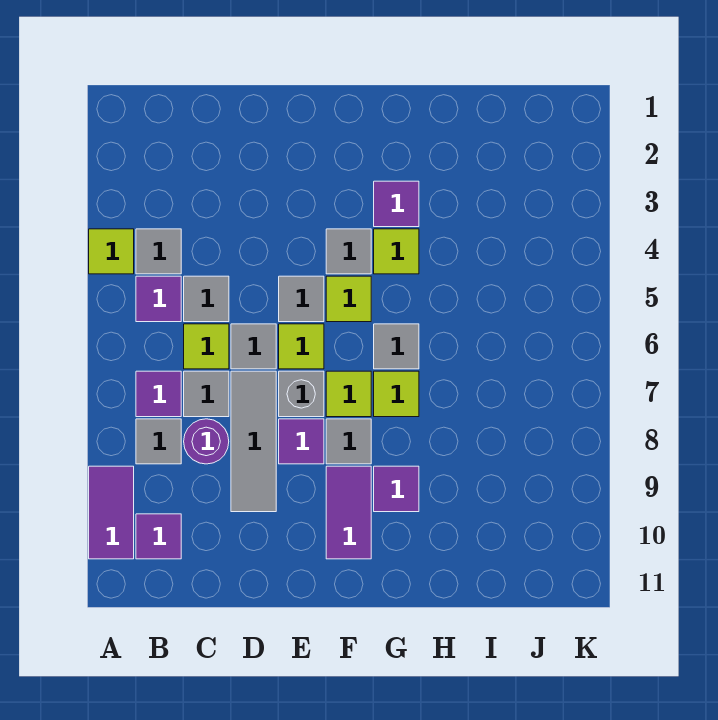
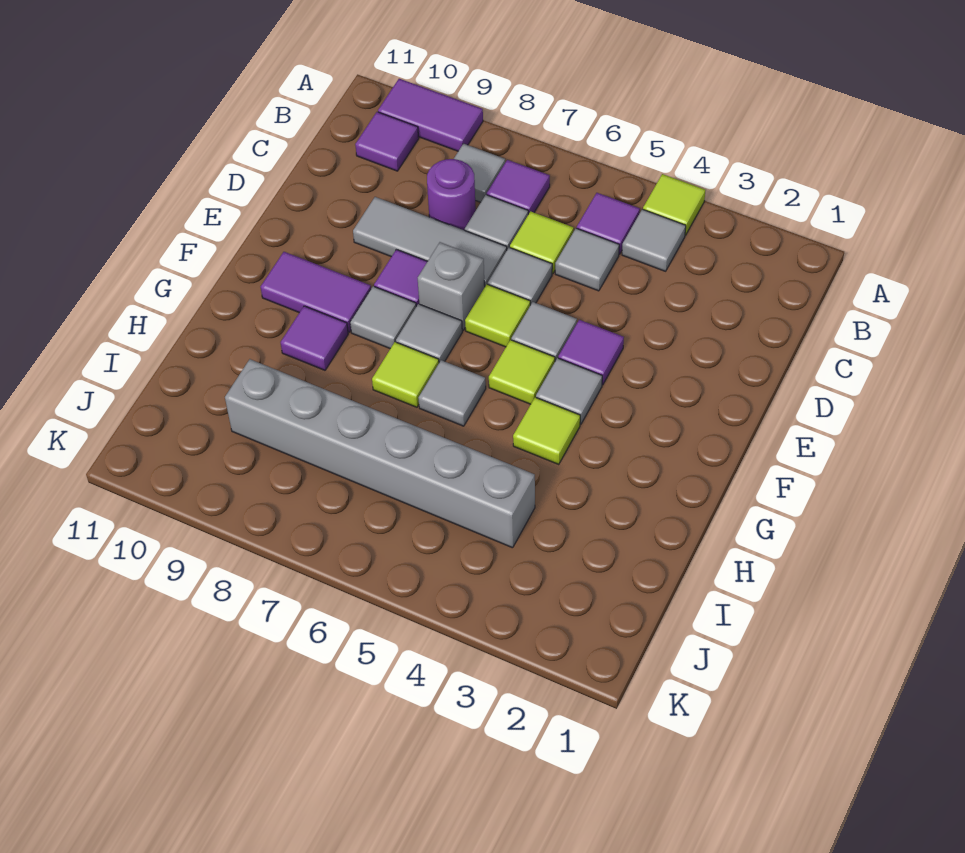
lime tile F7 level 1 -> grey tile F7 level 1
purple tile G3 level 1 -> purple tile E4 level 1
none -> grey brick I4:I9 level 1

